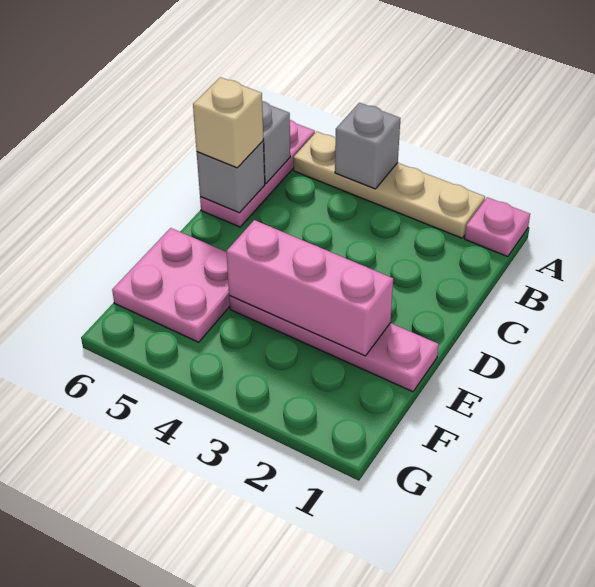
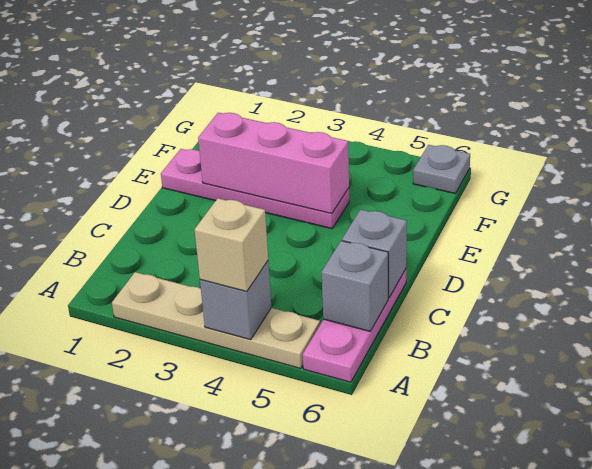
pink plate A1 level 1 -> none
tan brick C6 level 3 -> tan brick A4 level 3
pink plate E5:F6 level 1 -> none
none -> grey plate G6 level 1

